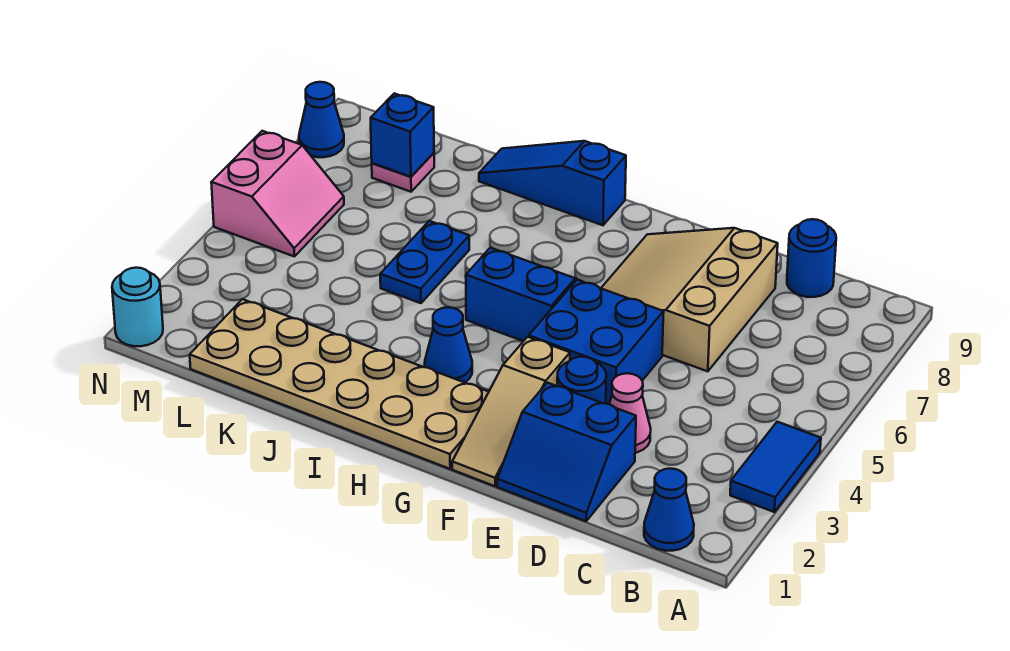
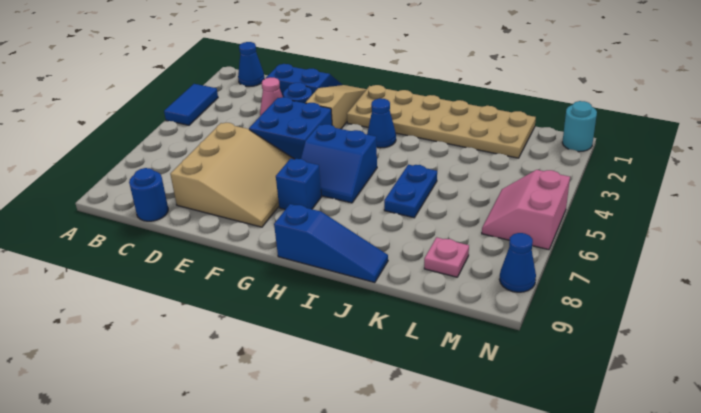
blue brick L8 level 2 -> blue brick G7 level 1

